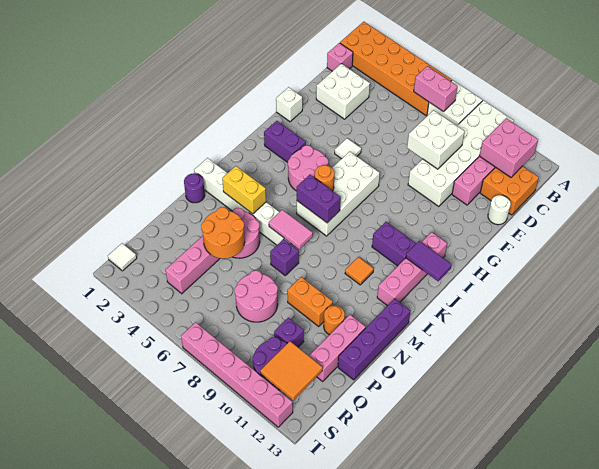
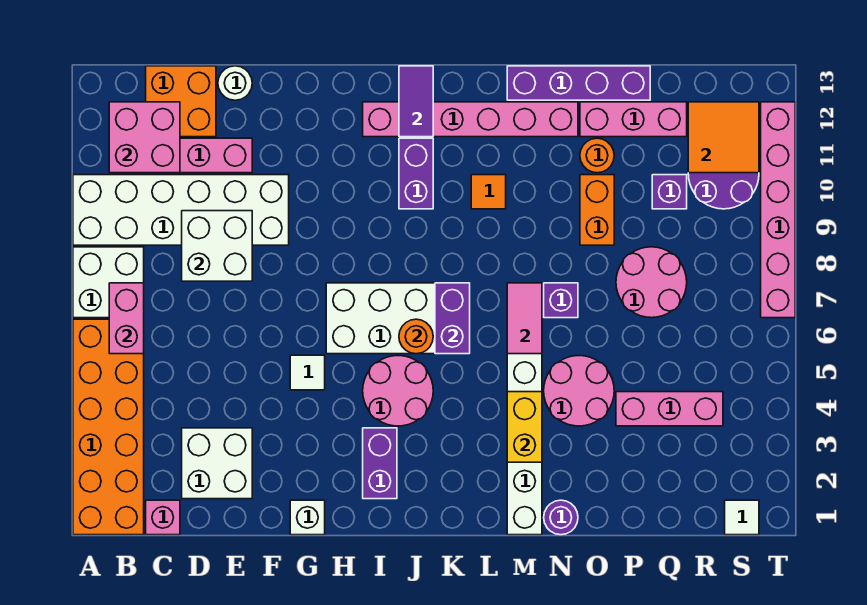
pink brick I12:L12 level 1 -> pink brick I12:N12 level 1
orange round brick O4:P5 level 2 -> none

